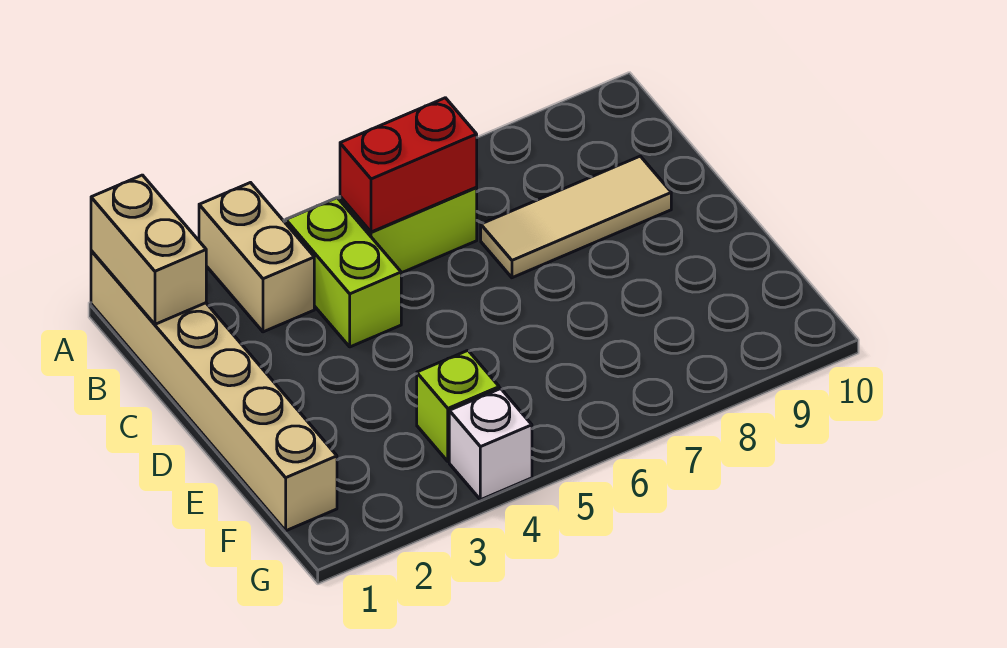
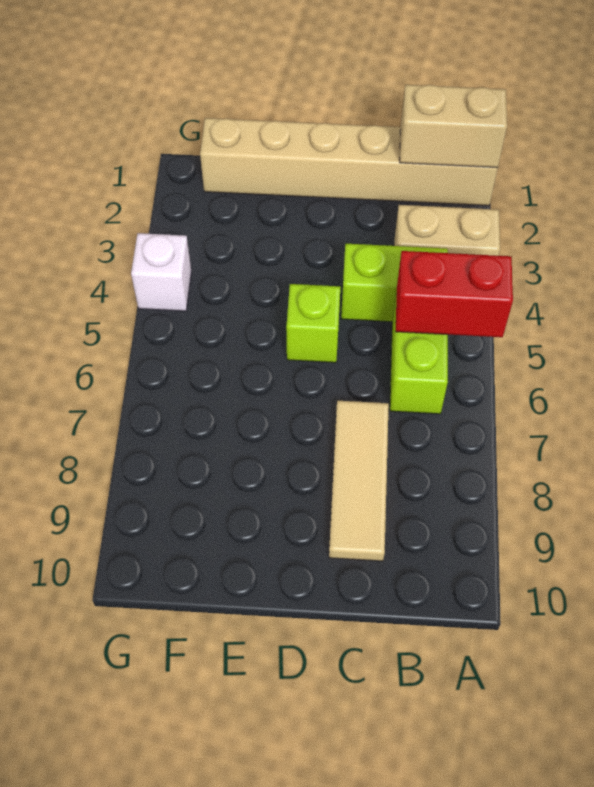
red brick B5:B6 level 2 -> red brick A5:B5 level 2
lime brick F4 level 1 -> lime brick D5 level 1

